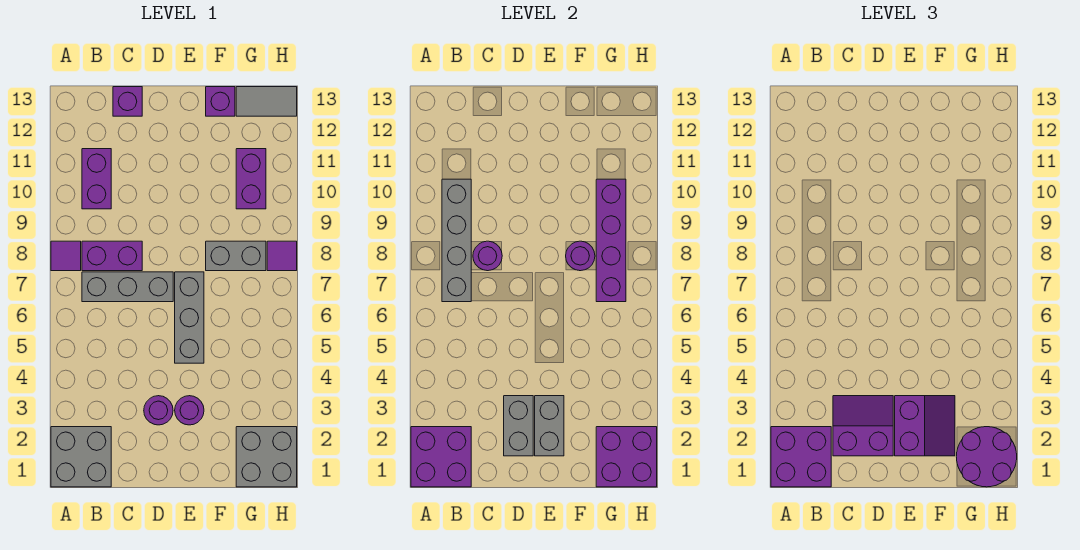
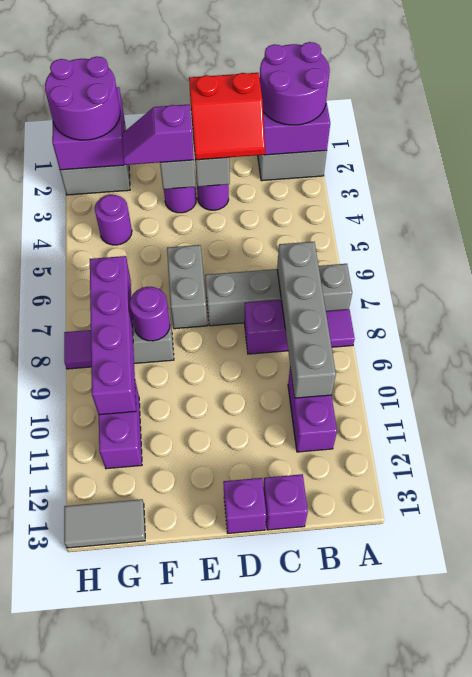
purple brick A1:B2 level 3 -> purple round brick A1:B2 level 3
grey brick B7:D7 level 1 -> grey brick A7:D7 level 1
purple slope C2:D3 level 3 top 2 -> red slope C2:D3 level 3 top 2
purple round brick C8 level 2 -> purple round brick G4 level 1
purple slope E2:F3 level 3 top E -> purple slope E3:F3 level 3 top E
grey brick E5:E7 level 1 -> grey brick E6:E7 level 1
purple brick F13 level 1 -> purple brick D13 level 1

